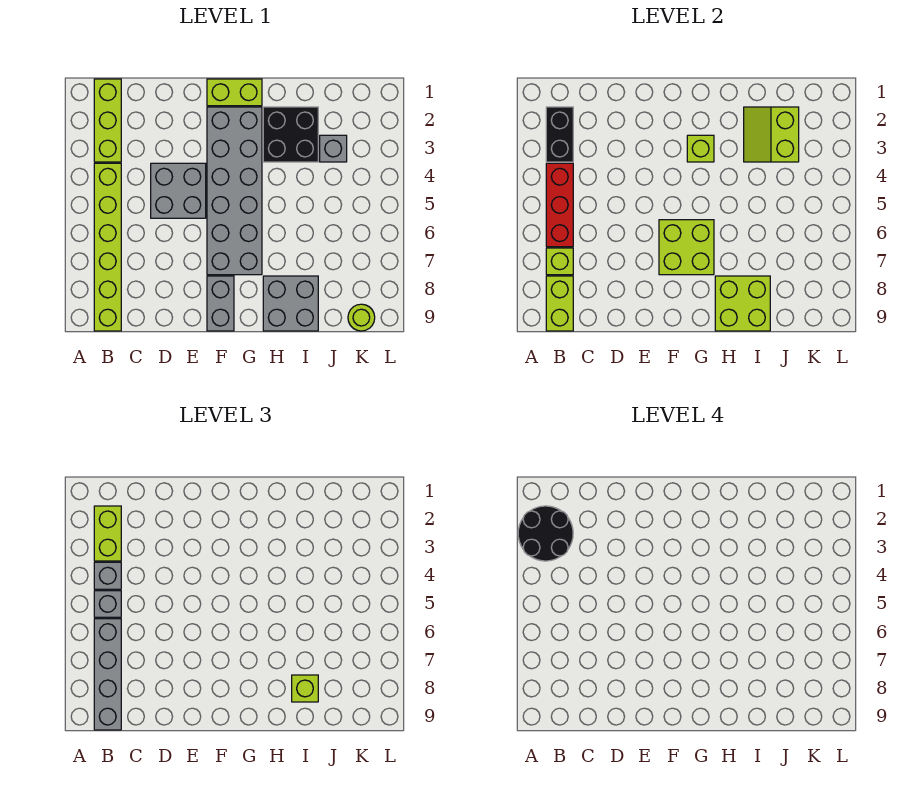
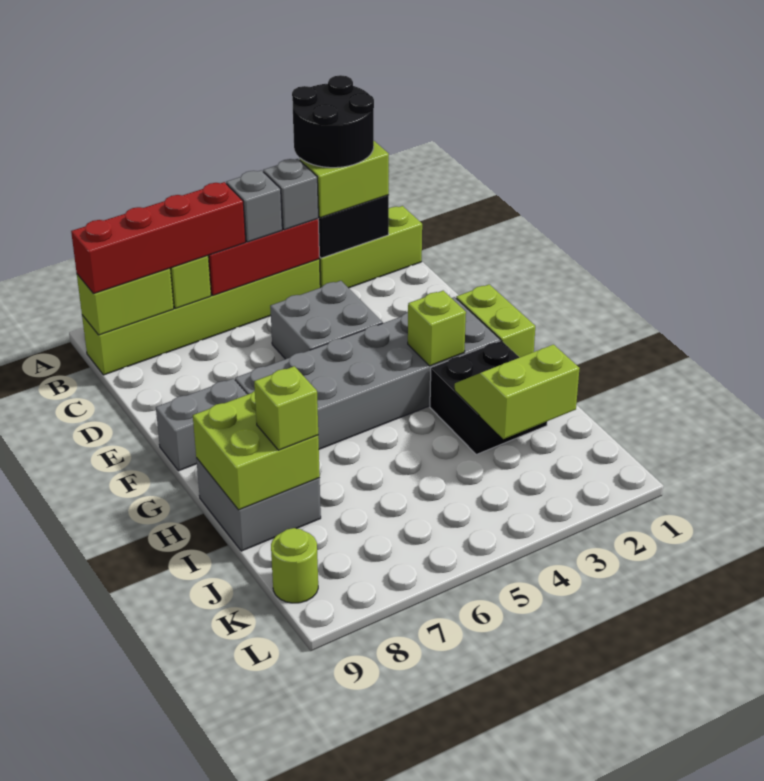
grey brick B6:B9 level 3 -> red brick B6:B9 level 3
lime brick F6:G7 level 2 -> none
grey brick J3 level 1 -> none

